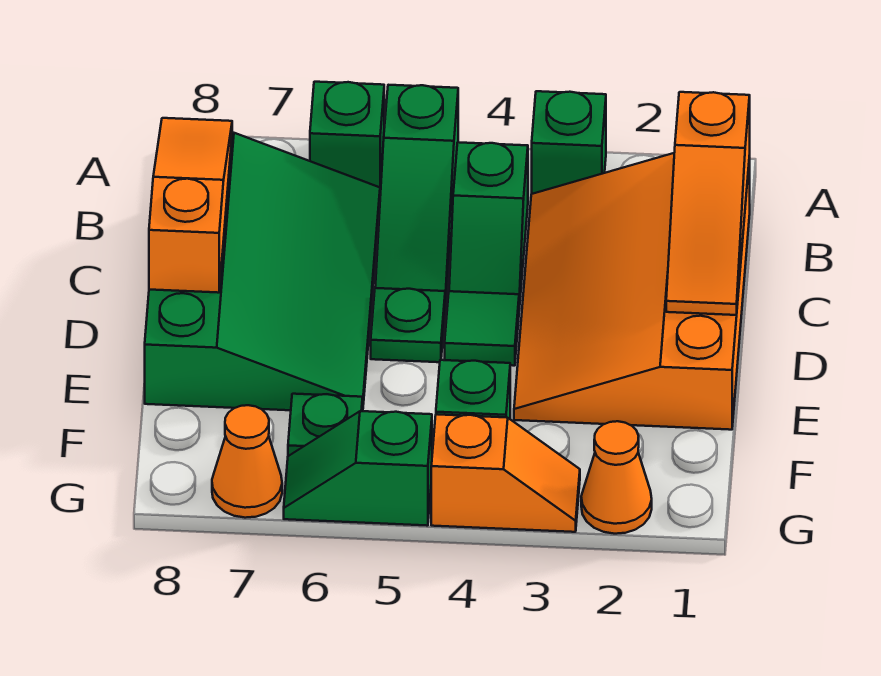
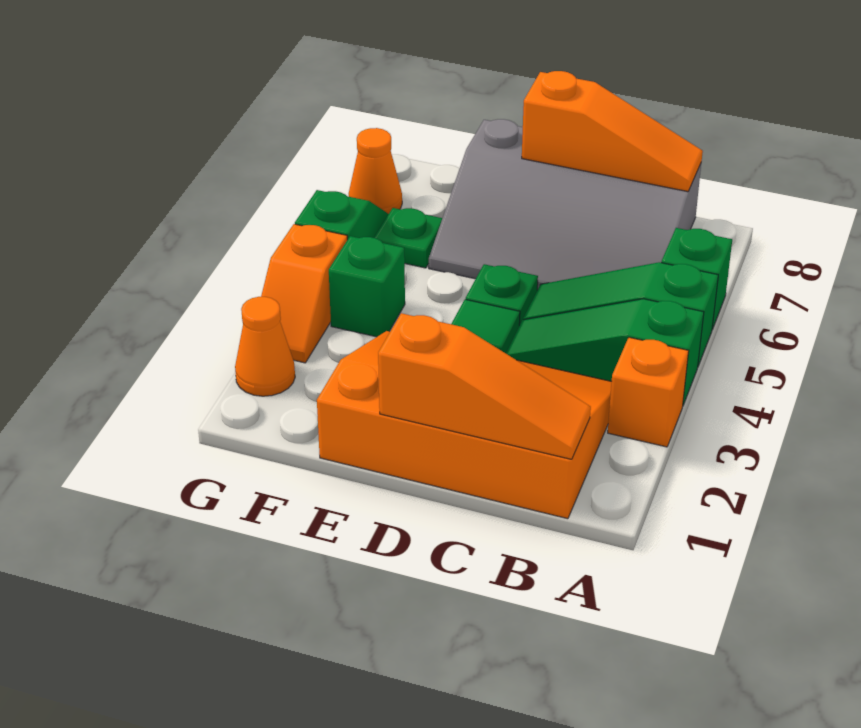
green brick A3 level 1 -> orange brick A3 level 1
orange slope B1:D1 level 2 top B -> orange slope B1:D1 level 2 top D
green slope B4:C4 level 1 top B -> green slope A4:C4 level 1 top A
green slope B6:E8 level 1 top 8 -> grey slope B6:E8 level 1 top 8

